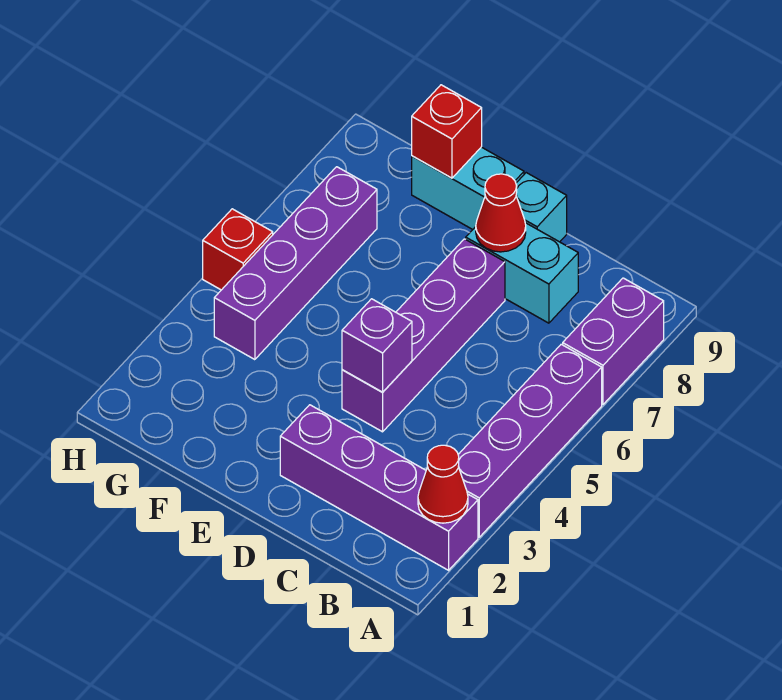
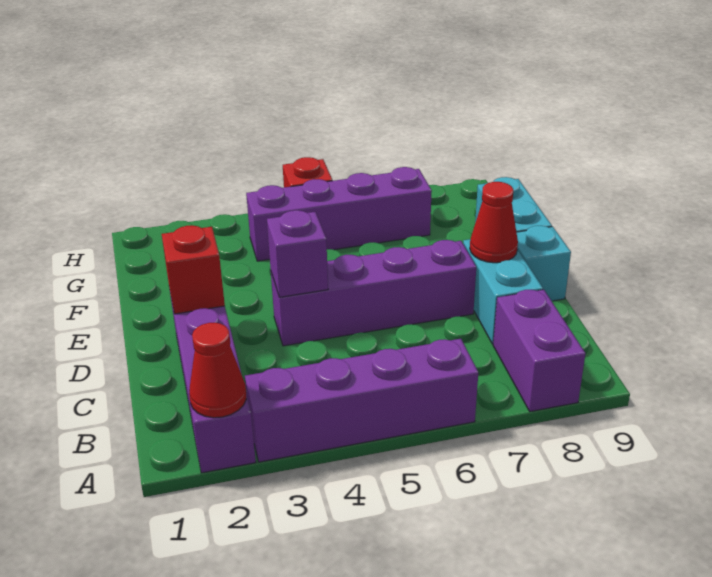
purple brick A7:A8 level 1 -> purple brick A8:B8 level 1
red brick F9 level 2 -> red brick D2 level 2

